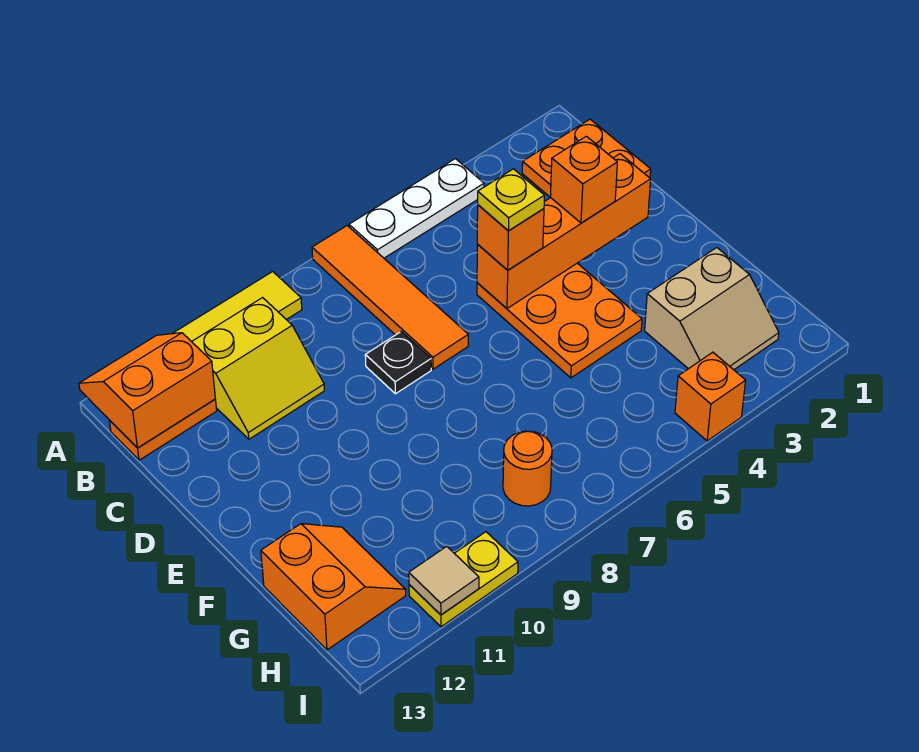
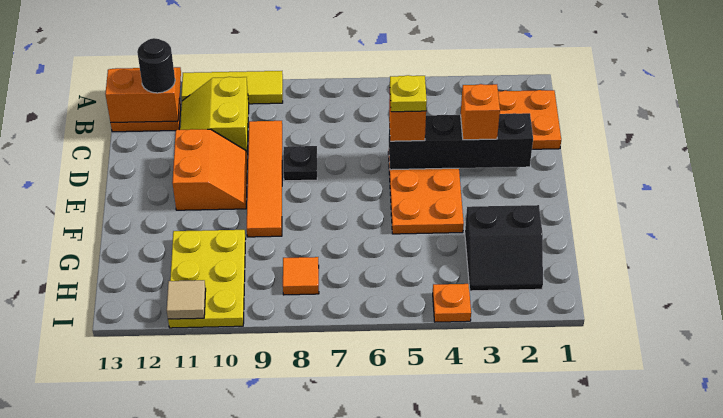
white plate A4:A6 level 1 -> none
orange tile A7:D7 level 1 -> orange tile C9:F9 level 1
yellow slope B10:C11 level 1 top B -> yellow slope B10:C11 level 1 top 10
none -> black round brick B12 level 3
orange brick D2:D5 level 2 -> black brick D2:D5 level 2
tan slope G2:H3 level 1 top G -> black slope G2:H3 level 1 top G
orange slope G12:H13 level 1 top 13 -> orange slope D10:E11 level 1 top 11
orange round brick H8 level 1 -> orange tile H8 level 1
orange brick I4 level 1 -> orange plate I4 level 1
yellow plate I10:I11 level 1 -> yellow plate G10:I11 level 1

